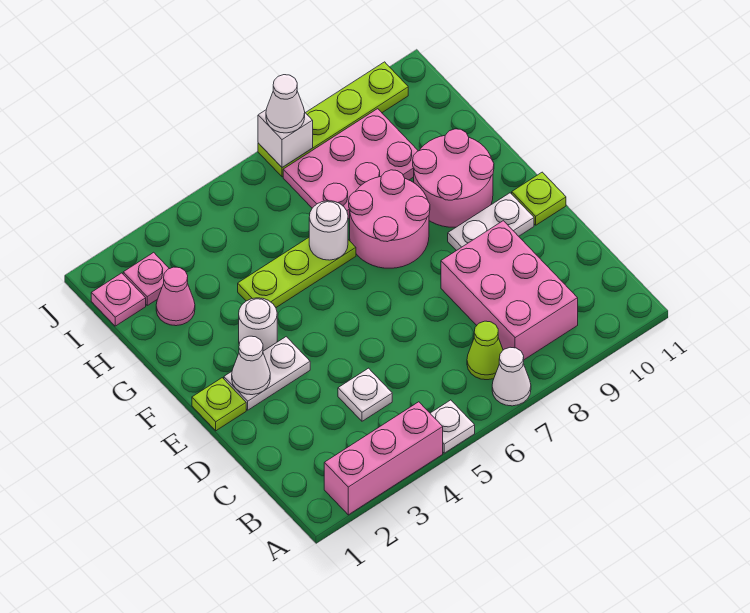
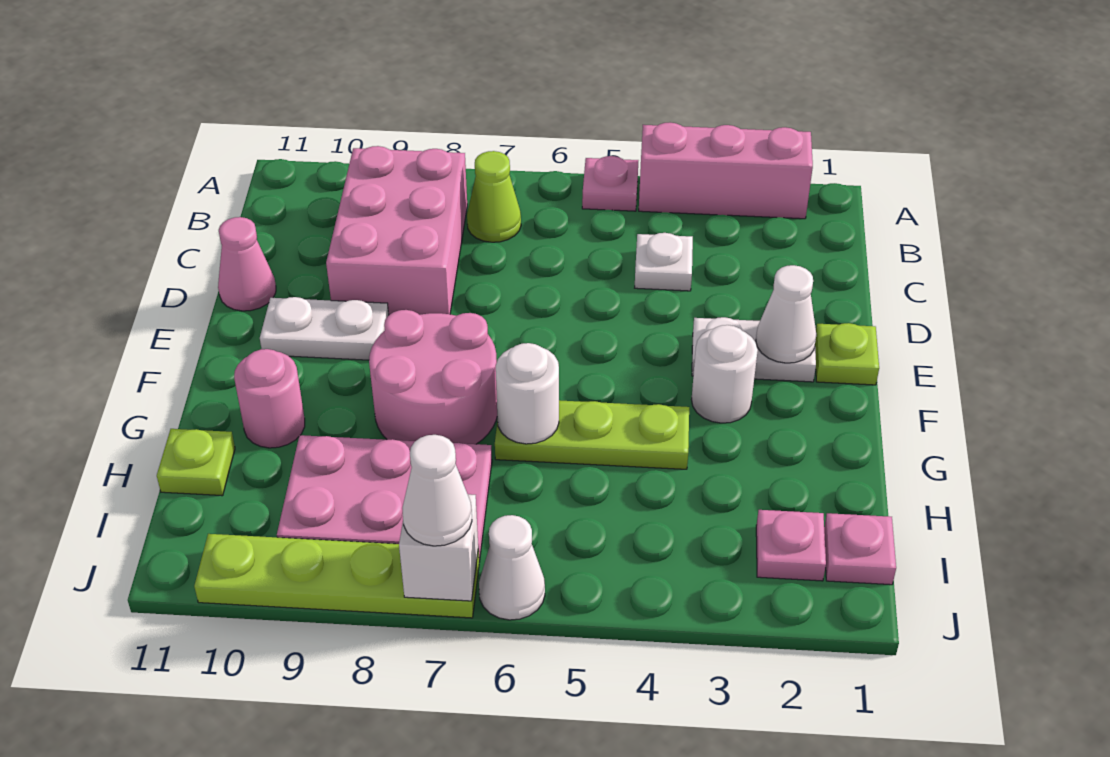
white plate A5 level 1 -> pink plate A5 level 1
white cone A7 level 1 -> white cone J6 level 1
lime plate E11 level 1 -> lime plate H11 level 1
pink round brick F9:G10 level 1 -> pink round brick G10 level 1
pink cone H2 level 1 -> pink cone D11 level 1

